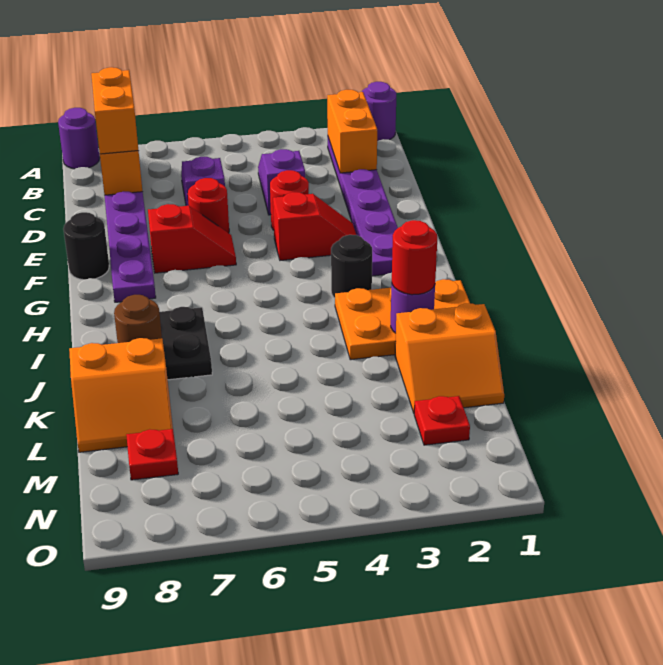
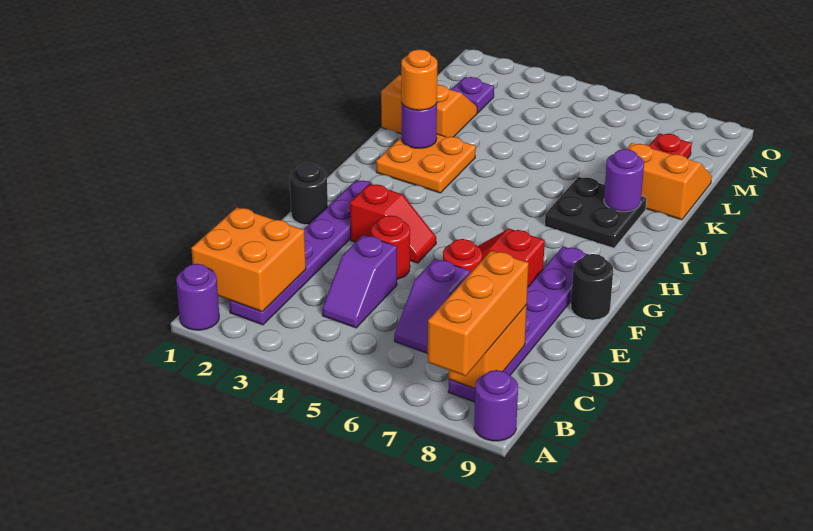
orange brick B2:C2 level 2 -> orange brick B1:C2 level 2
orange brick B8:C8 level 3 -> orange brick A8:C8 level 3
red slope F3:F4 level 1 top 4 -> red slope F3:F4 level 1 top 3
black round brick H3 level 1 -> black round brick F1 level 1
orange plate I1:J3 level 1 -> orange plate I2:J3 level 1
red round brick J2 level 3 -> orange round brick J2 level 3
brown round brick J8 level 2 -> purple round brick J8 level 2
red plate M2 level 1 -> purple plate M2 level 1

